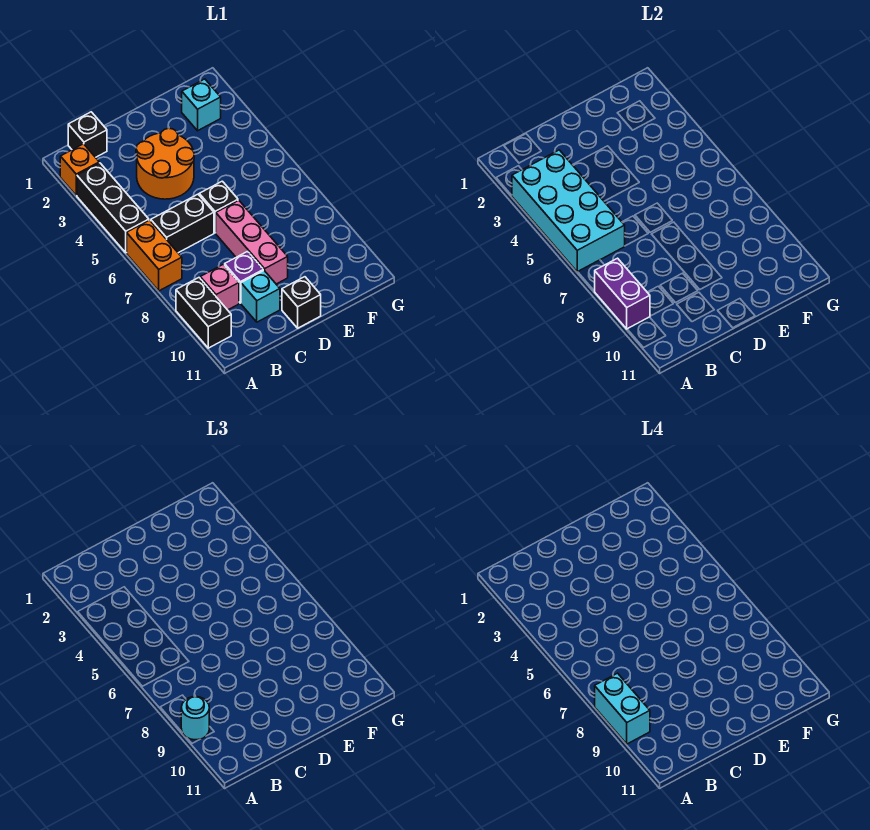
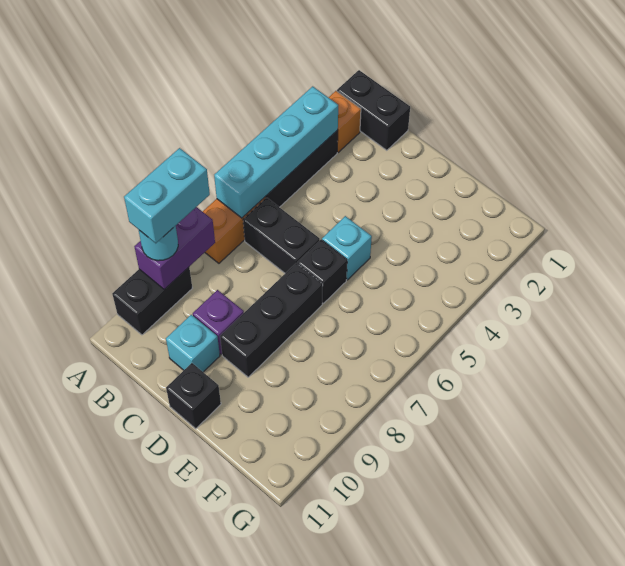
cyan brick A3:B6 level 2 -> cyan brick A3:A6 level 2
black brick B1 level 1 -> black brick A1:B1 level 1
pink brick B9 level 1 -> none
orange round brick C3:D4 level 1 -> none
pink brick D7:D9 level 1 -> black brick D7:D9 level 1
cyan brick F2 level 1 -> cyan brick D5 level 1

